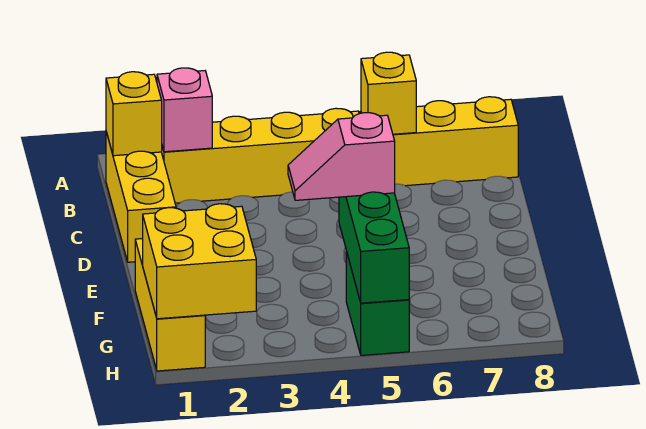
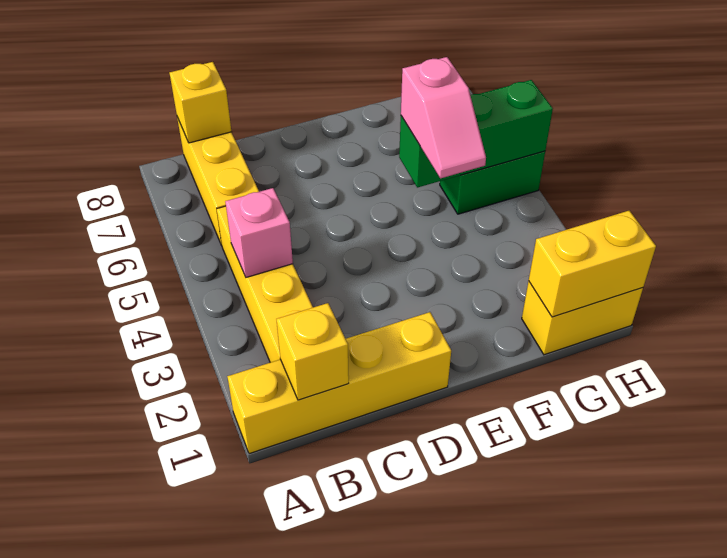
yellow brick B1:D1 level 1 -> yellow brick A1:D1 level 1
pink brick B2 level 2 -> pink brick B4 level 2
yellow brick B6 level 2 -> yellow brick B8 level 2
yellow brick F1:H1 level 1 -> yellow brick G1:H1 level 1
yellow brick G1:H2 level 2 -> yellow brick G1:H1 level 2

